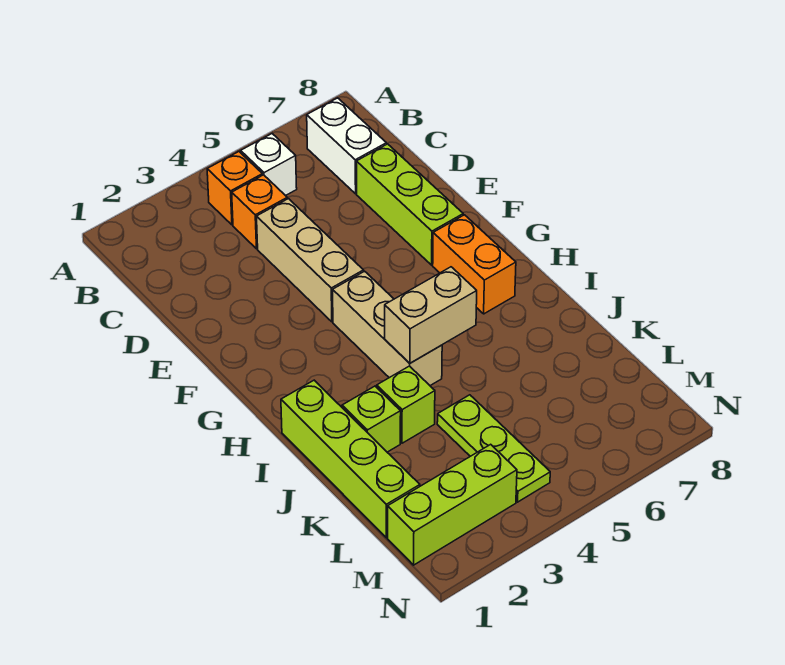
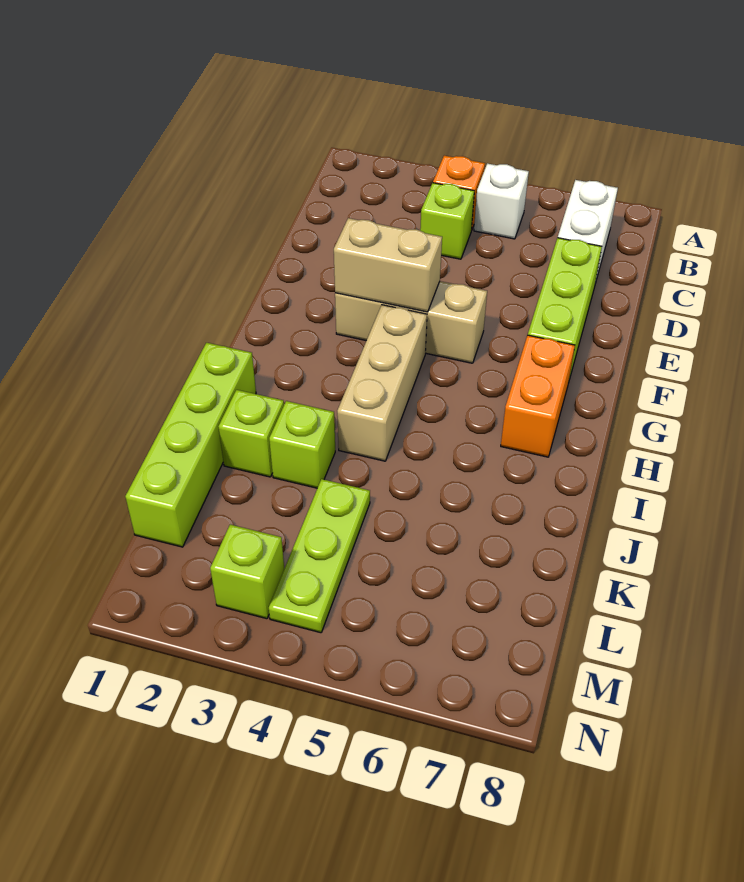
orange brick C4 level 1 -> lime brick C4 level 1
tan brick D4:F4 level 1 -> tan brick F3:F5 level 1
tan brick I4:I5 level 2 -> tan brick F3:F4 level 2
lime brick M1:M3 level 1 -> lime brick M3 level 1

